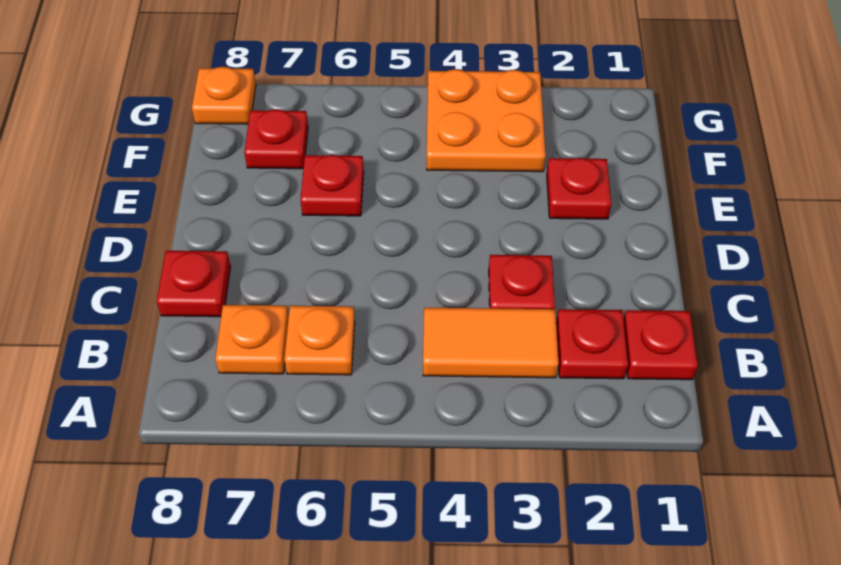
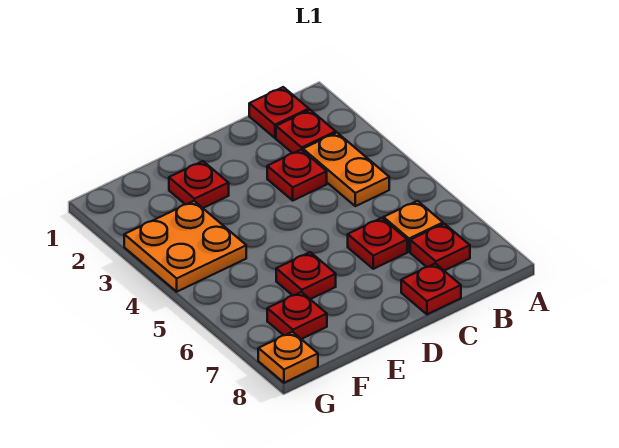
orange tile B3:B4 level 1 -> orange plate B3:B4 level 1
orange plate B7 level 1 -> red plate B7 level 1
none -> red plate C6 level 1

